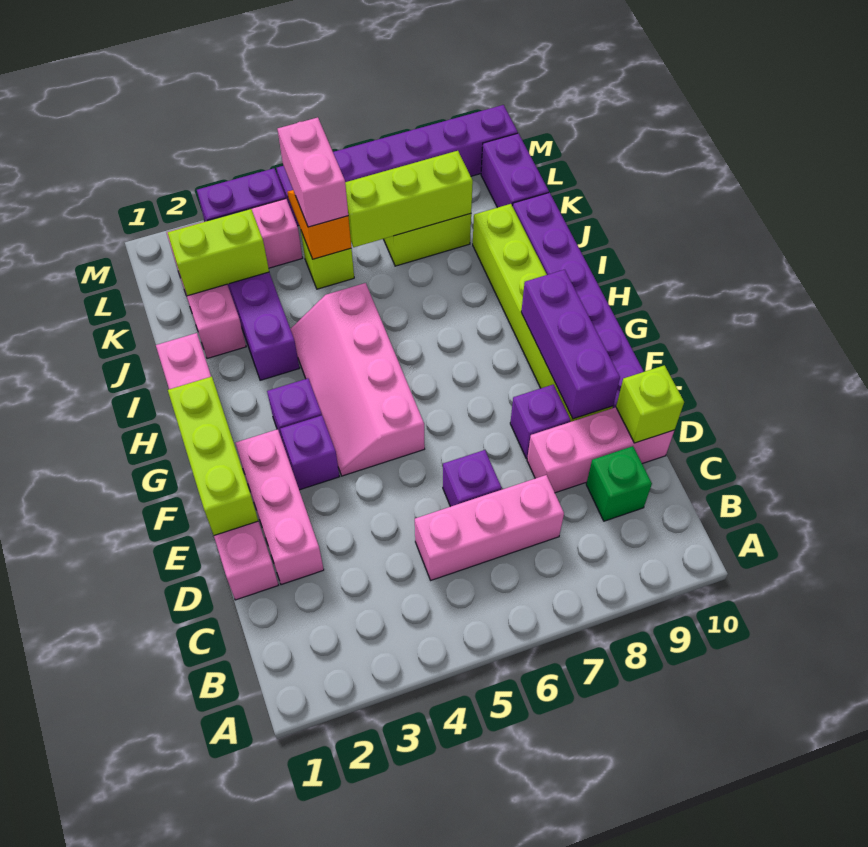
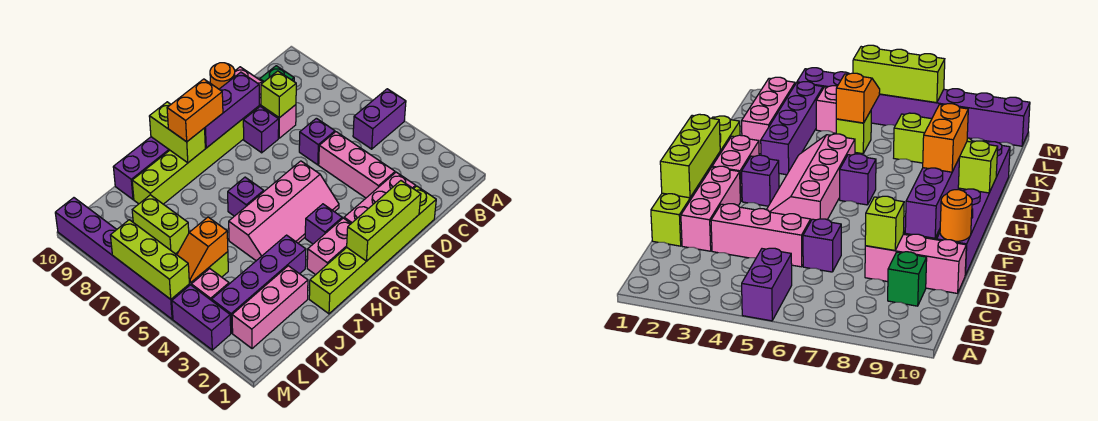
pink brick C5:C7 level 1 -> pink brick D3:D5 level 1
pink brick D1:I1 level 1 -> lime brick D1:I1 level 1
lime brick D10 level 2 -> lime brick D8 level 2
none -> orange round brick E10 level 2
purple brick F3 level 1 -> purple brick H6 level 1
none -> orange brick G9:H9 level 3
lime brick K2:K3 level 2 -> lime brick H9:H10 level 2
pink brick K5:L5 level 3 -> pink brick G2:H2 level 1
lime brick K6:K8 level 2 -> lime brick M5:M7 level 2
purple brick K10:L10 level 1 -> purple brick A5:B5 level 1

